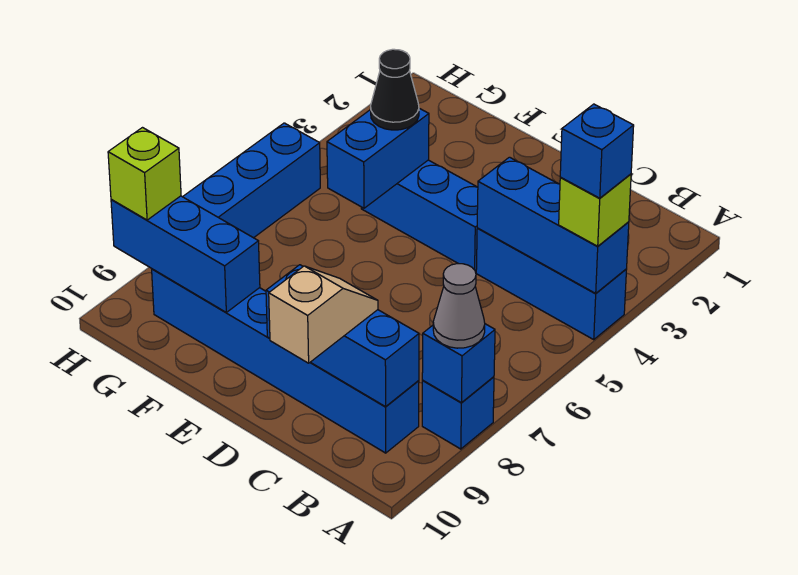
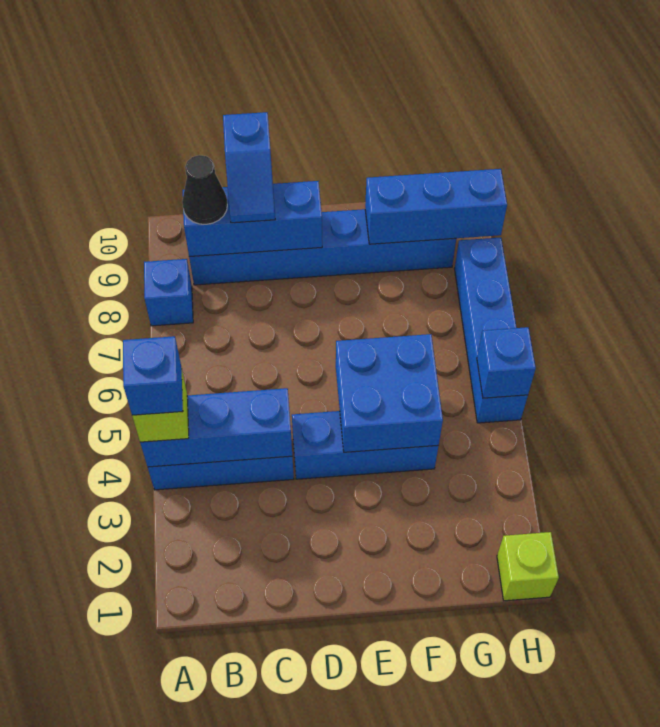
blue brick A8 level 2 -> blue brick H5 level 2
grey cone A8 level 3 -> none
tan slope C9:C10 level 3 top 10 -> blue slope C9:C10 level 3 top 10
blue brick F4:F5 level 2 -> blue brick E4:F5 level 2
black cone F4 level 3 -> black cone B9 level 3
lime brick H9 level 3 -> lime brick H1 level 1

